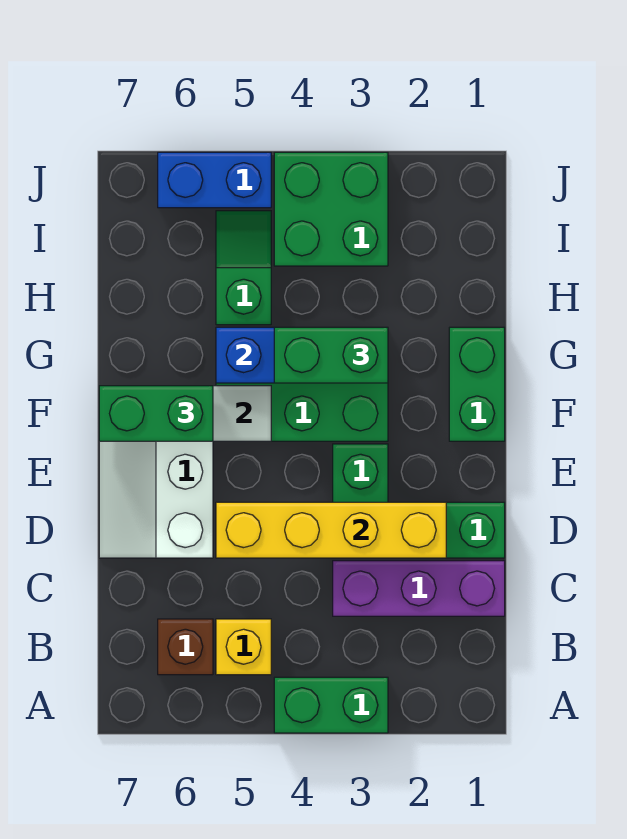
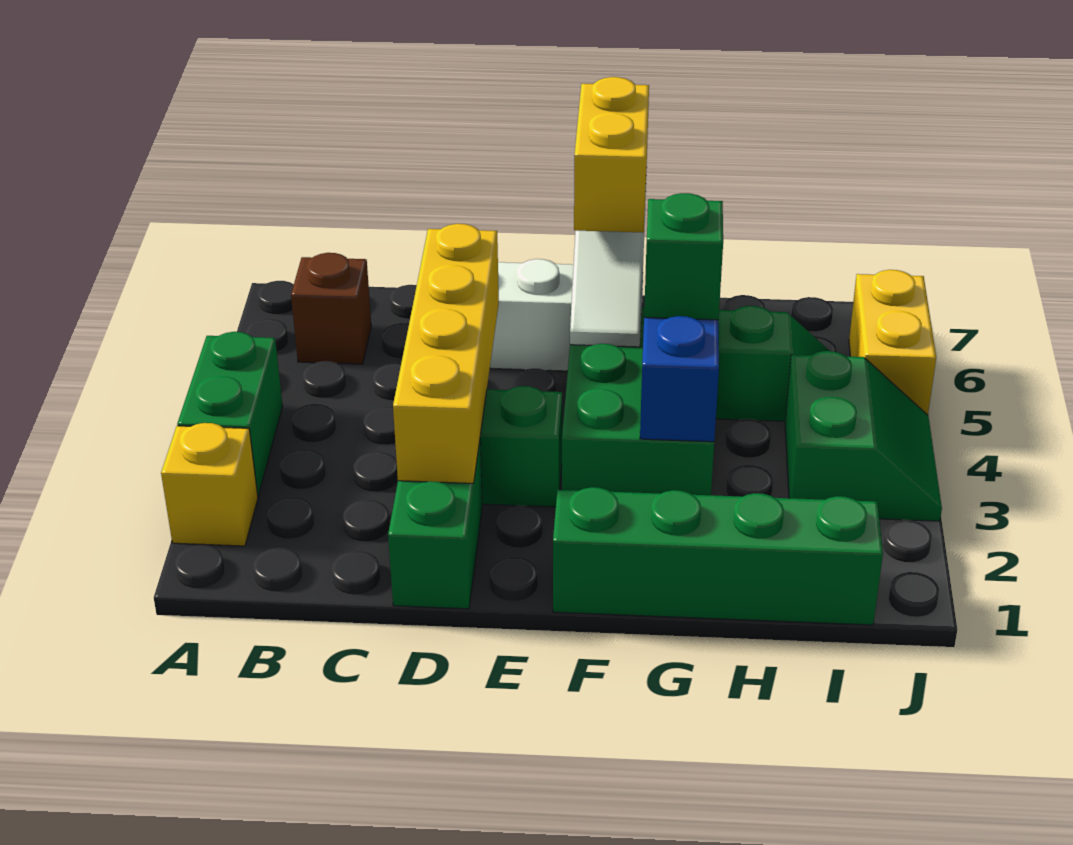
yellow brick B5 level 1 -> yellow brick A2 level 1
purple brick C1:C3 level 1 -> none
green brick F1:G1 level 1 -> green brick F1:I1 level 1
green brick F6:F7 level 3 -> yellow brick F6:F7 level 3
green brick G3:G4 level 3 -> green brick G4 level 3
green brick I3:J4 level 1 -> green slope I3:J4 level 1 top I
blue brick J5:J6 level 1 -> yellow brick J5:J6 level 1

